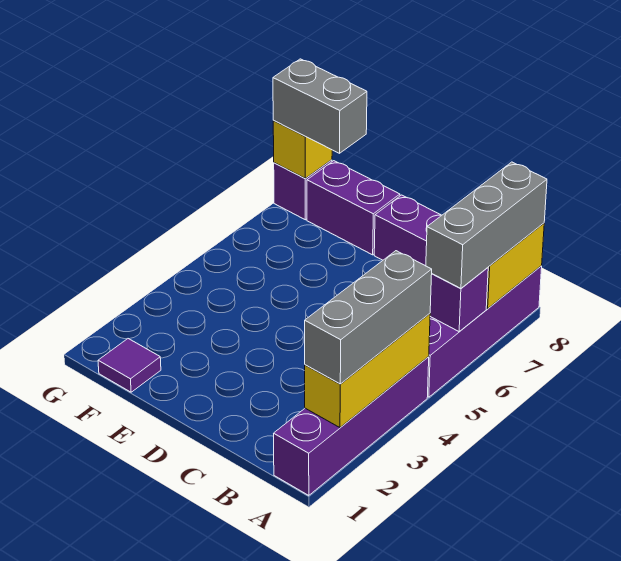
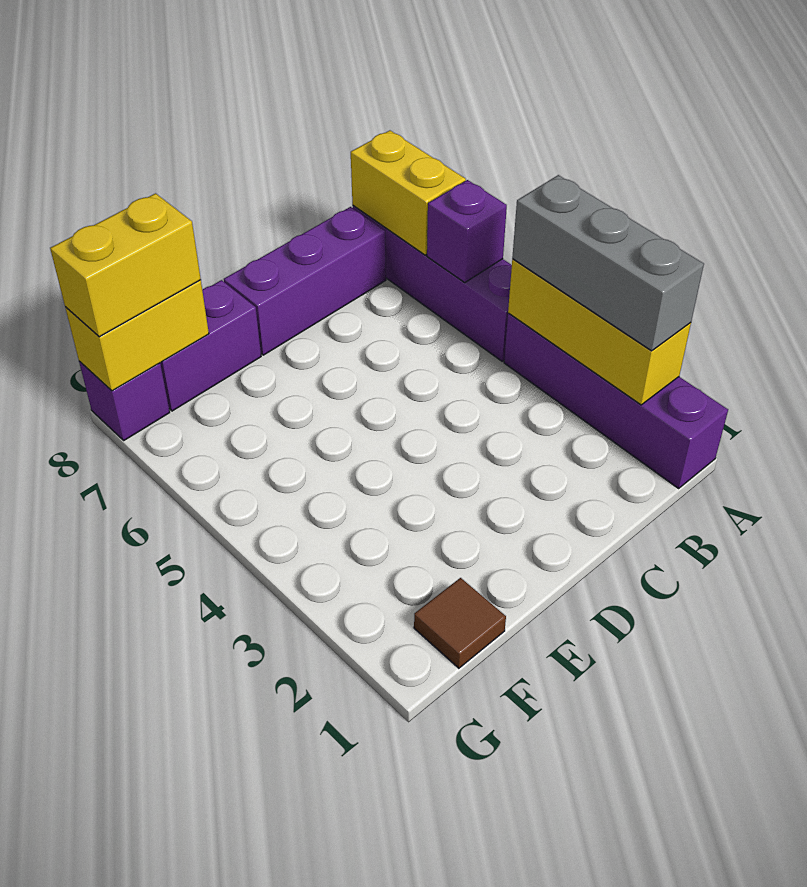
grey brick A6:A8 level 3 -> none
purple tile F1 level 1 -> brown tile F1 level 1
grey brick F8:G8 level 3 -> yellow brick F8:G8 level 3
yellow brick G8 level 2 -> yellow brick F8:G8 level 2

